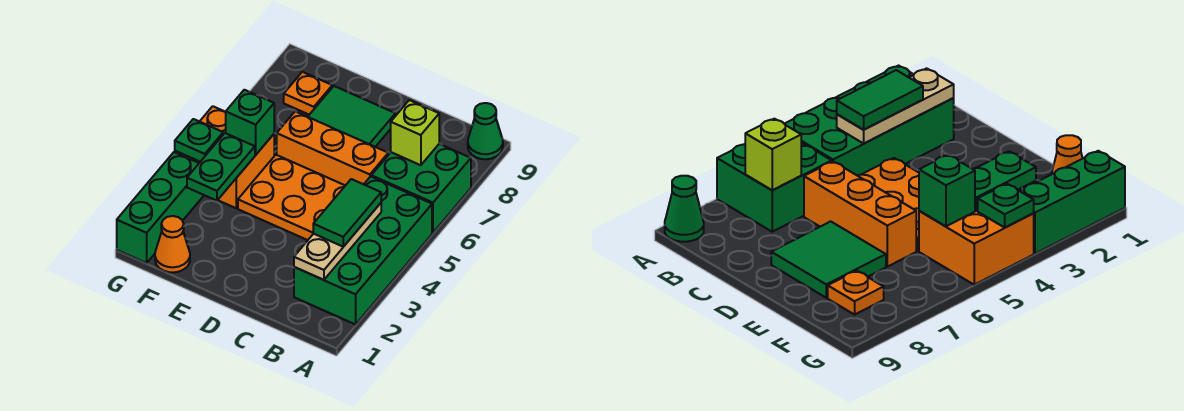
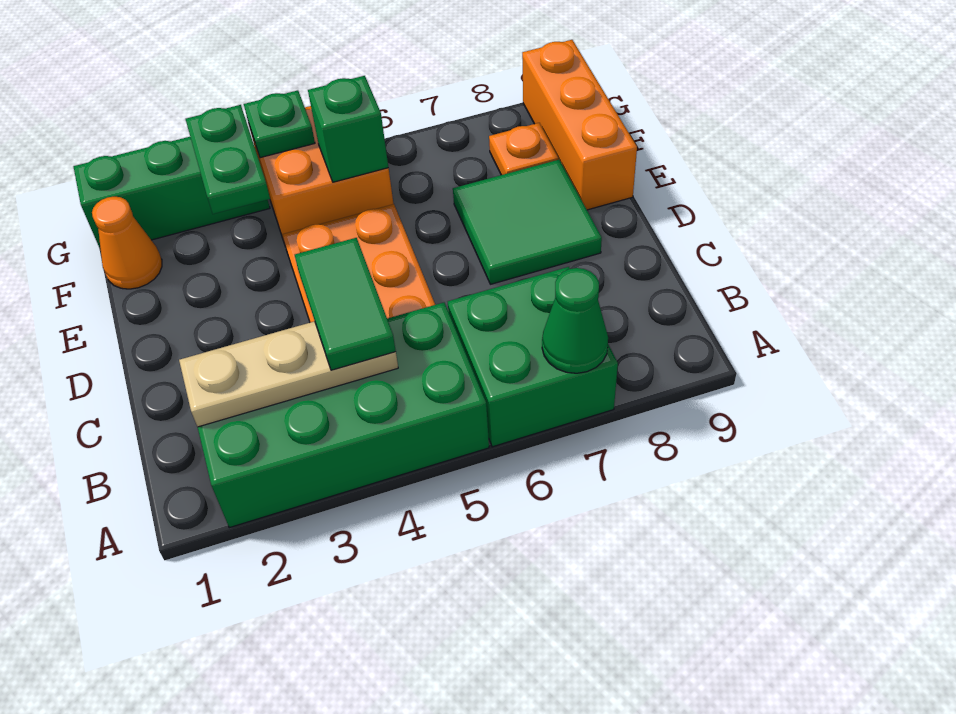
green cone A9 level 1 -> green cone A7 level 2
green tile B3:B4 level 3 -> green tile B4:C4 level 3
lime brick B7 level 2 -> none
orange brick C6:E6 level 1 -> orange brick E9:G9 level 1
green plate F3:F4 level 2 -> green plate F3:G3 level 2

